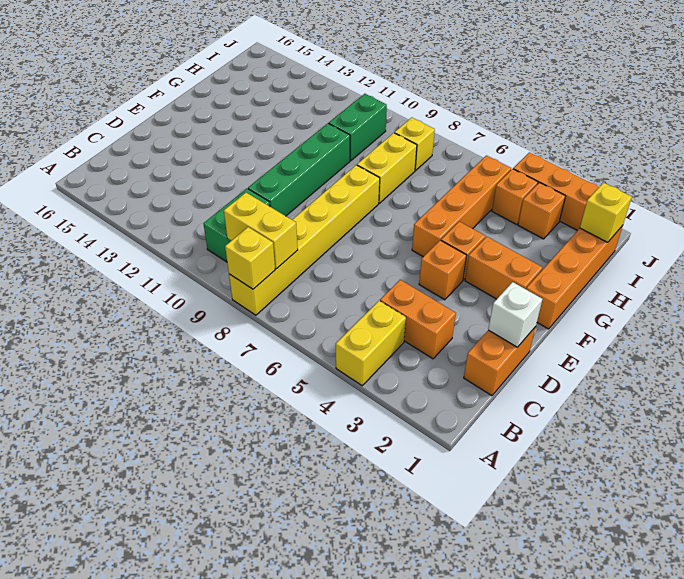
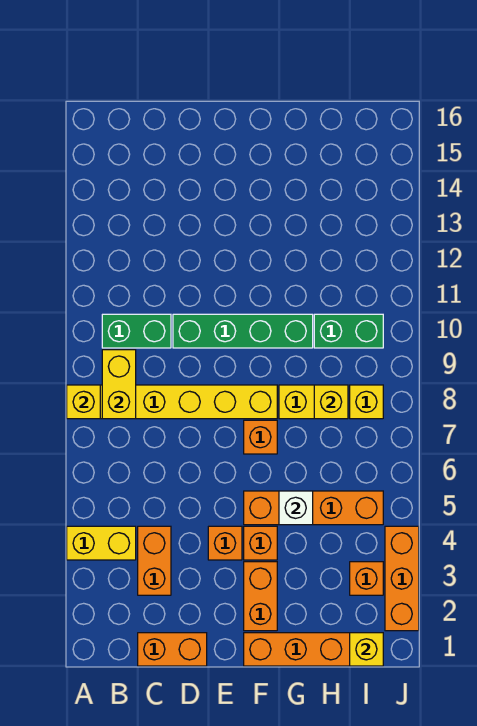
white brick D1 level 2 -> white brick G5 level 2
none -> yellow brick H8 level 2
orange brick I4 level 1 -> orange brick F7 level 1

